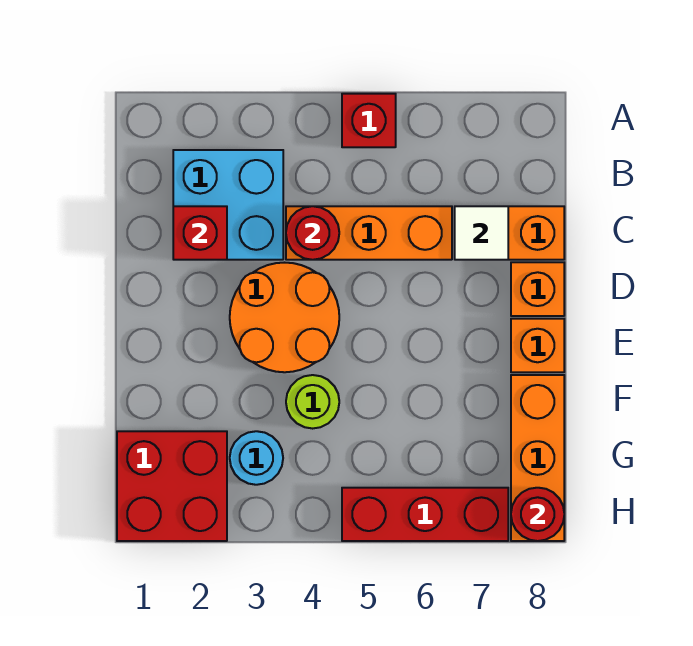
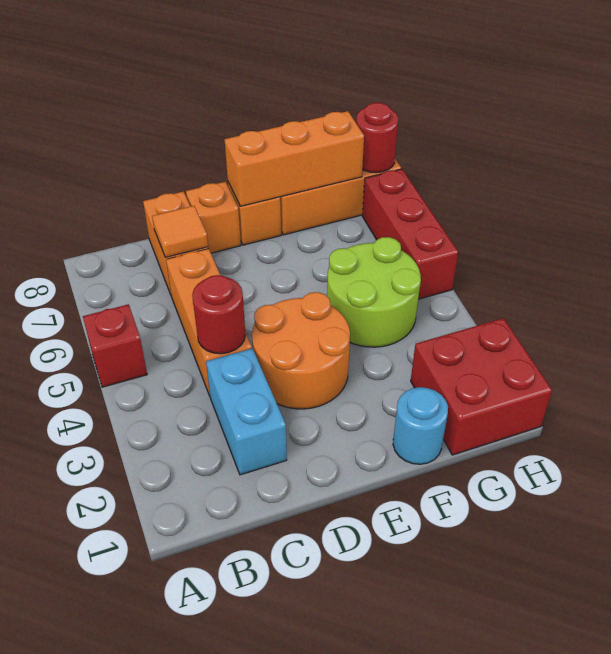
cyan brick B2:C3 level 1 -> cyan brick C2:C3 level 1
red brick C2 level 2 -> none
white tile C7 level 2 -> orange tile C7 level 2
none -> orange brick E8:G8 level 2
lime round brick F4 level 1 -> lime round brick F4:G5 level 1
cyan round brick G3 level 1 -> cyan round brick F1 level 1

